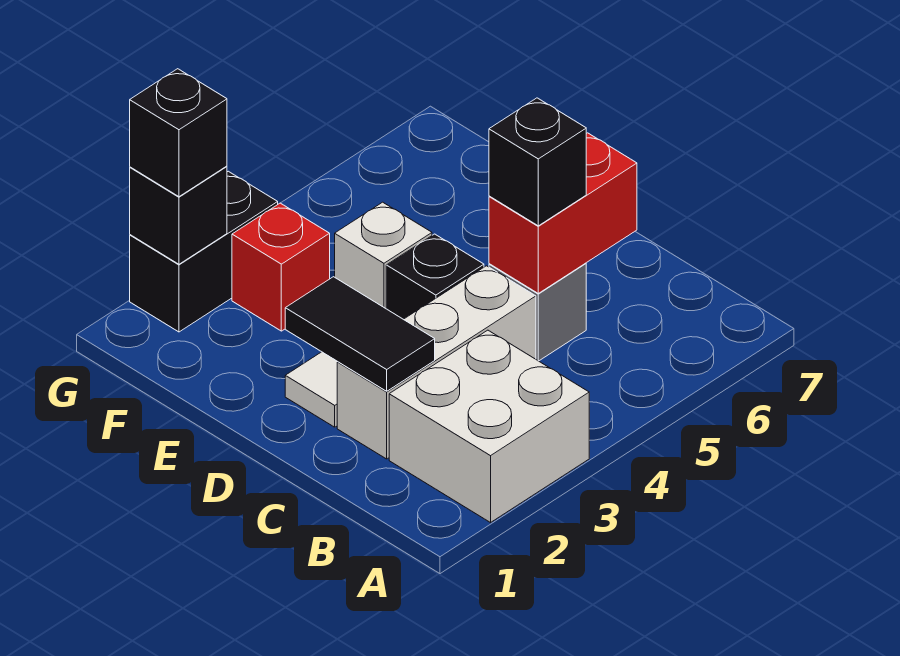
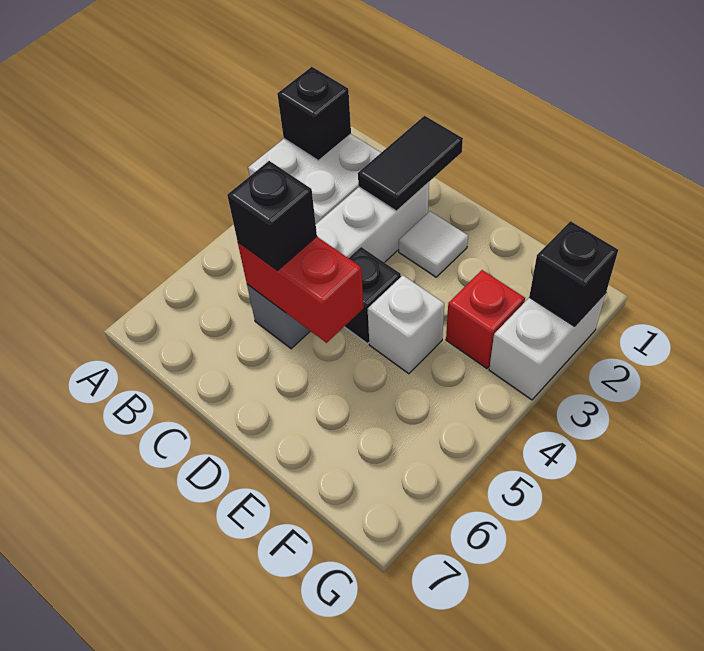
black tile C2:D2 level 2 -> black tile C1:C2 level 2
red brick C5:C6 level 2 -> red brick C5:D5 level 2
black brick G2:G3 level 1 -> white brick G2:G3 level 1
black brick G2 level 3 -> black brick A2 level 2

